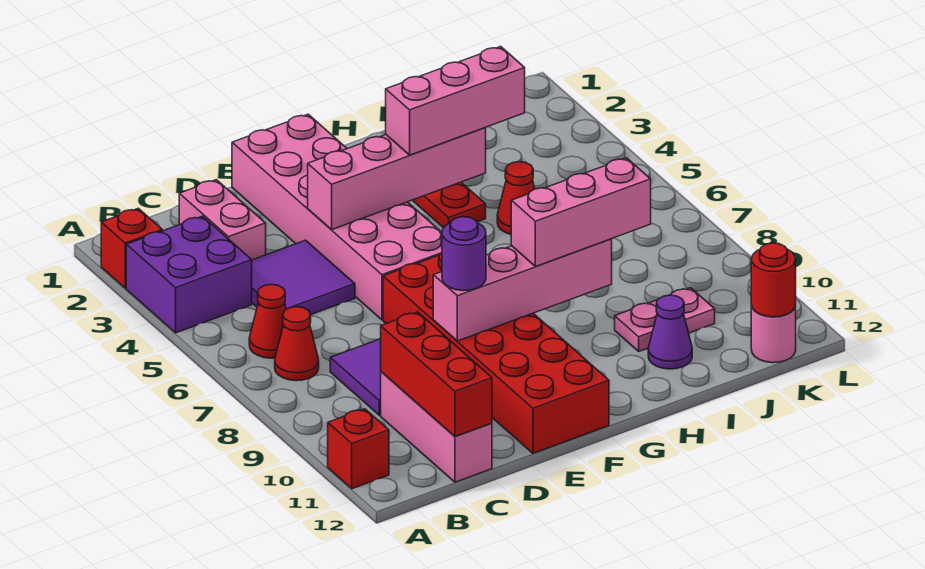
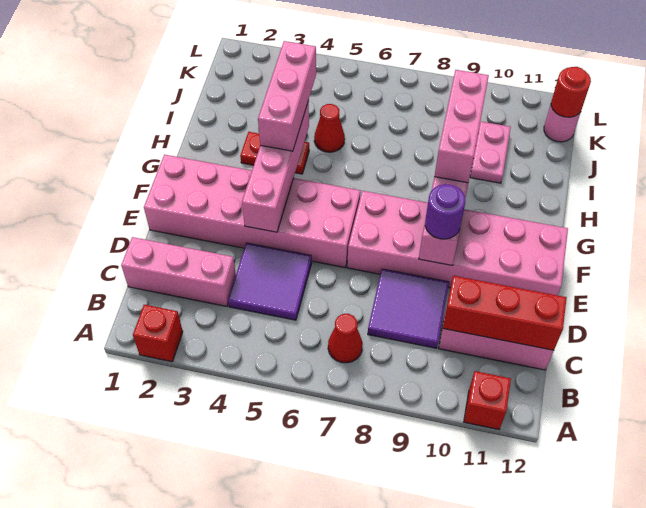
purple brick A3:B4 level 1 -> none
red cone B6 level 1 -> none
pink brick C2:C3 level 1 -> pink brick C1:C3 level 1
red brick E7:F12 level 1 -> pink brick E7:F12 level 1
purple cone I11 level 1 -> none

